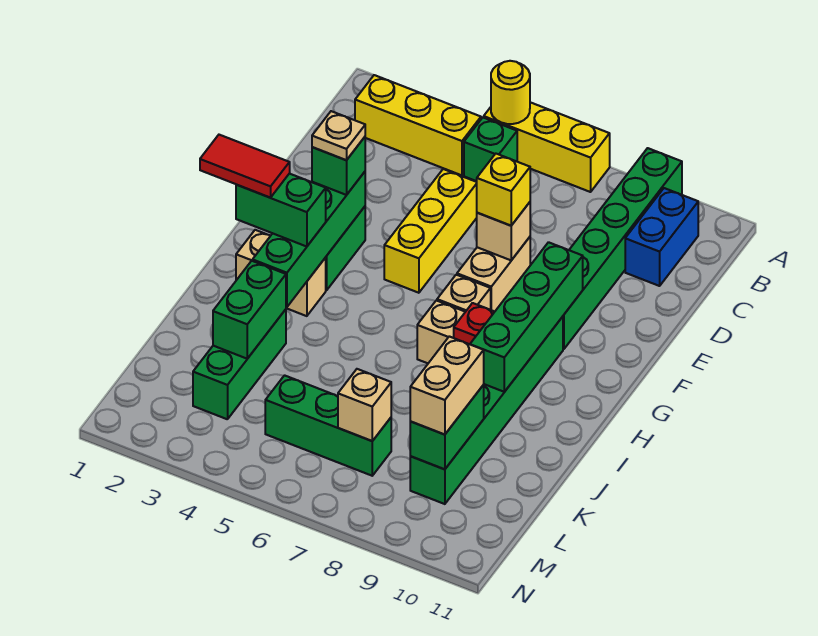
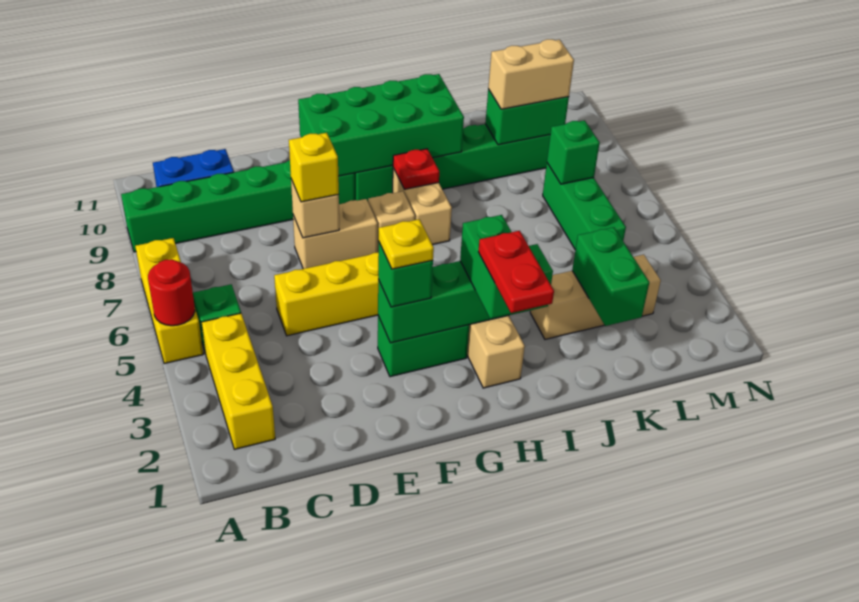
yellow round brick A5 level 2 -> red round brick A5 level 2
tan plate F3 level 4 -> yellow plate F3 level 4
green brick F9:I9 level 2 -> green brick F9:I10 level 2
red tile H1:H2 level 4 -> red plate H1:H2 level 4
green brick J3:L3 level 1 -> tan brick J3:L3 level 1
green brick J3:K3 level 2 -> green brick K2:K3 level 2
tan brick L7 level 2 -> green brick L7 level 2

